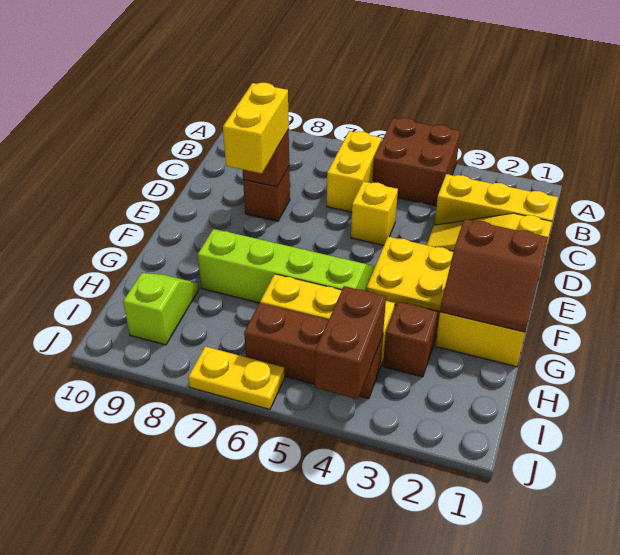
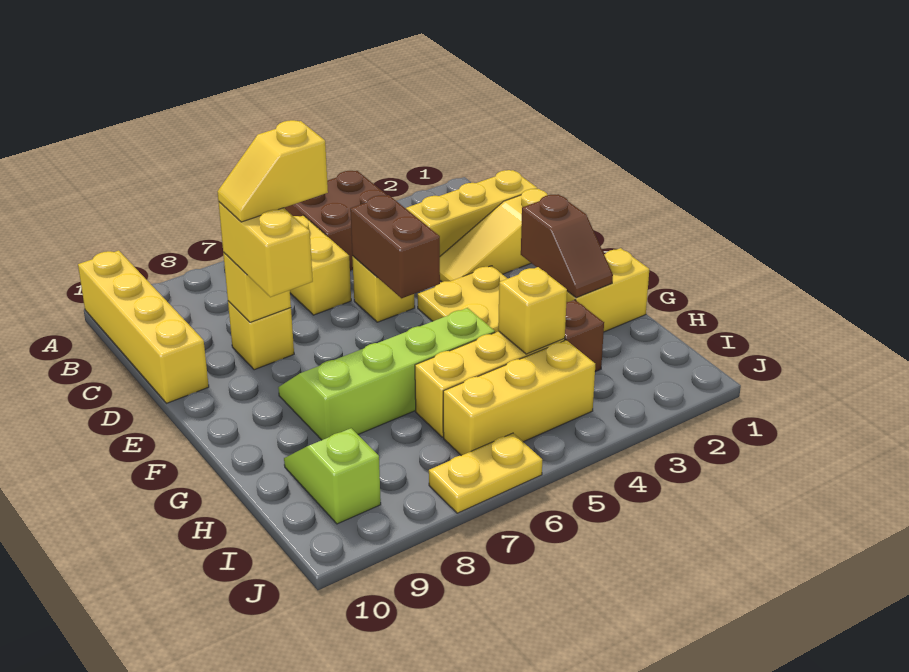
none -> yellow brick A10:D10 level 1
none -> yellow slope D7:D8 level 4 top 7
brown brick D8 level 1 -> yellow brick D8 level 1
brown brick D8 level 2 -> yellow brick D8 level 2
brown slope F1:G2 level 2 top F -> brown slope F2:G2 level 2 top F
none -> yellow brick H4 level 2
brown brick I4:I6 level 1 -> yellow brick I4:I6 level 1
brown brick I4:J4 level 2 -> brown brick D5:E5 level 2

